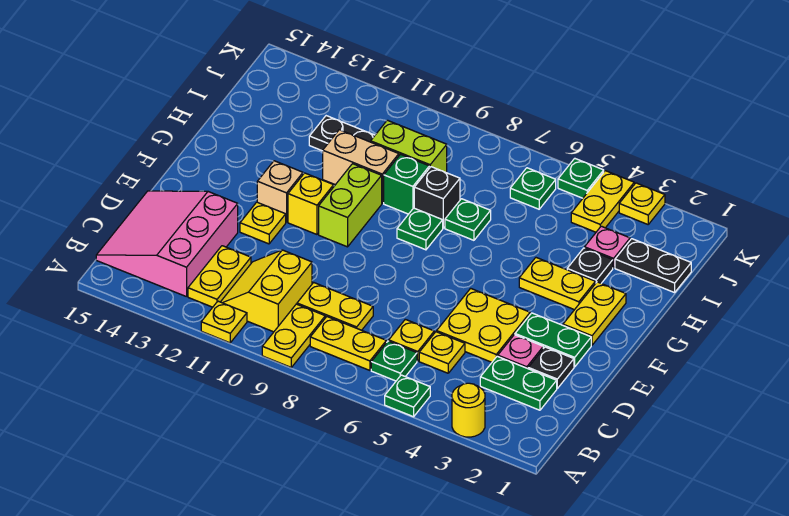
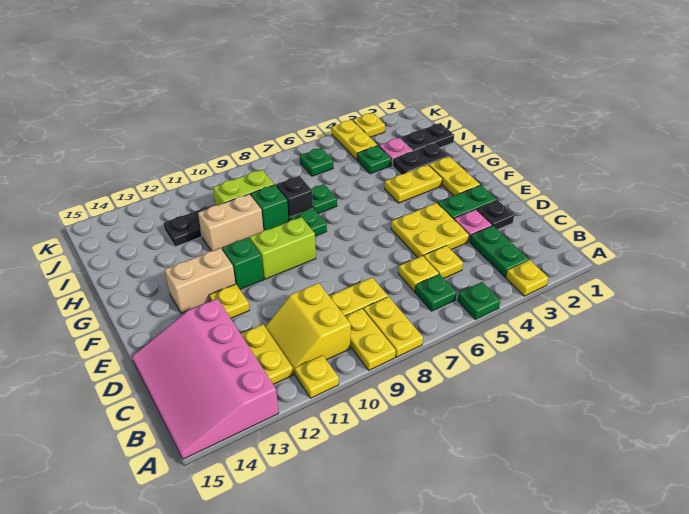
yellow round brick A3 level 1 -> yellow plate A3 level 1
yellow plate B7:B8 level 1 -> yellow plate A8:B8 level 1
pink slope B13:D15 level 1 top 13 -> pink slope A13:D15 level 1 top 13
green plate C2:C3 level 1 -> green plate B3:C3 level 1
lime brick F10:G10 level 1 -> lime brick F9:F10 level 1
yellow brick F11 level 1 -> green brick F11 level 1
tan brick F12 level 1 -> tan brick F12:F13 level 1
black plate H3 level 1 -> black plate H2:H3 level 1
green plate K5 level 1 -> green plate I4 level 1

